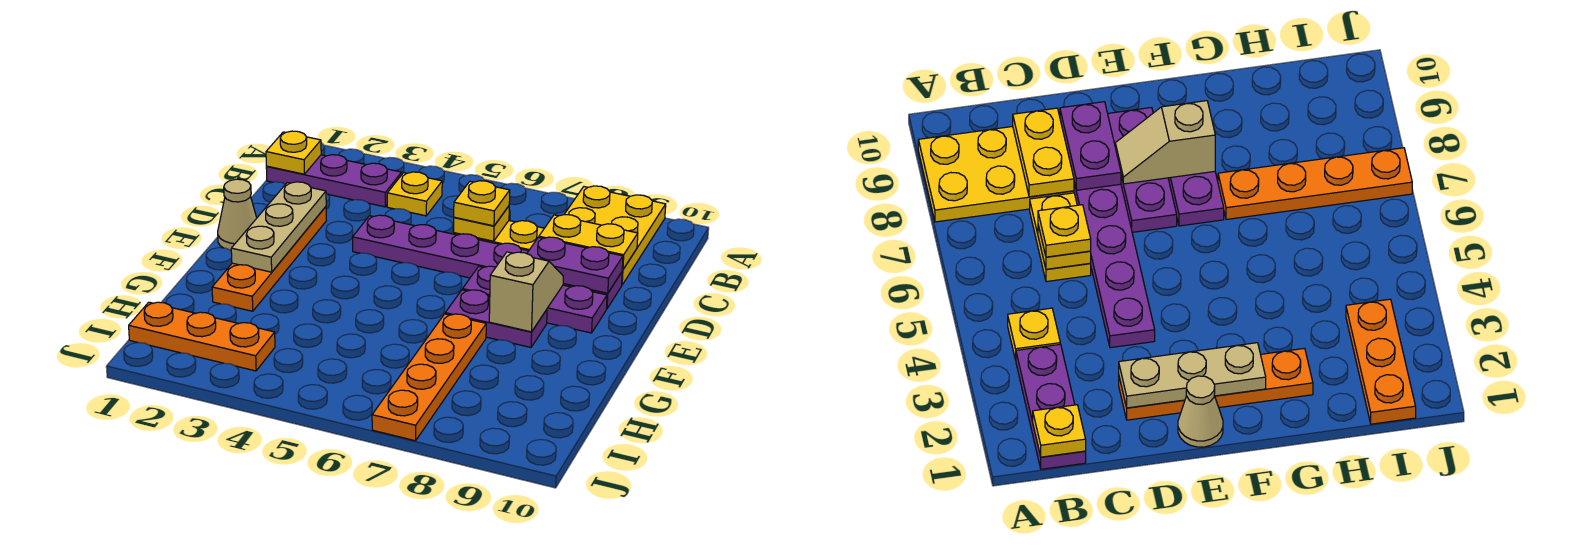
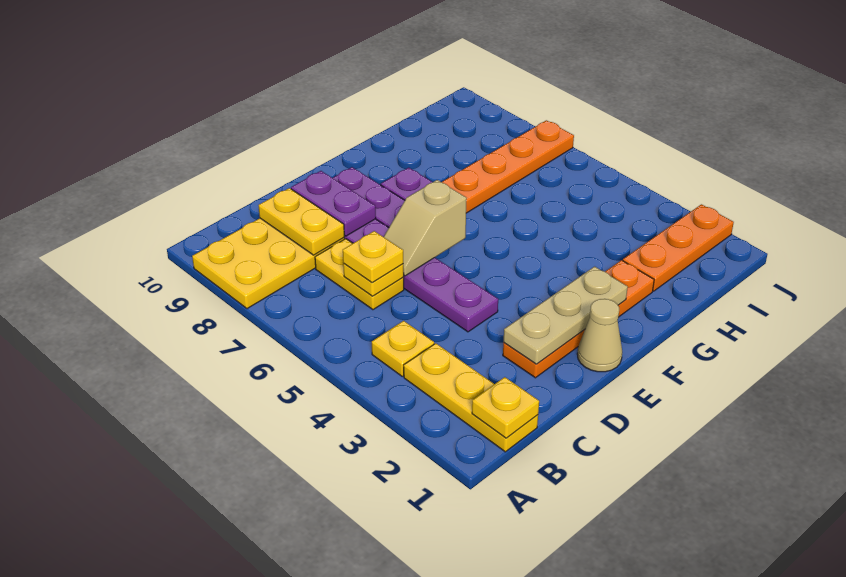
purple plate B1:B3 level 1 -> yellow plate B1:B3 level 1
tan slope E8:F8 level 2 top F -> tan slope D6:E6 level 2 top E
orange plate I1:I3 level 1 -> orange plate H2:J2 level 1

